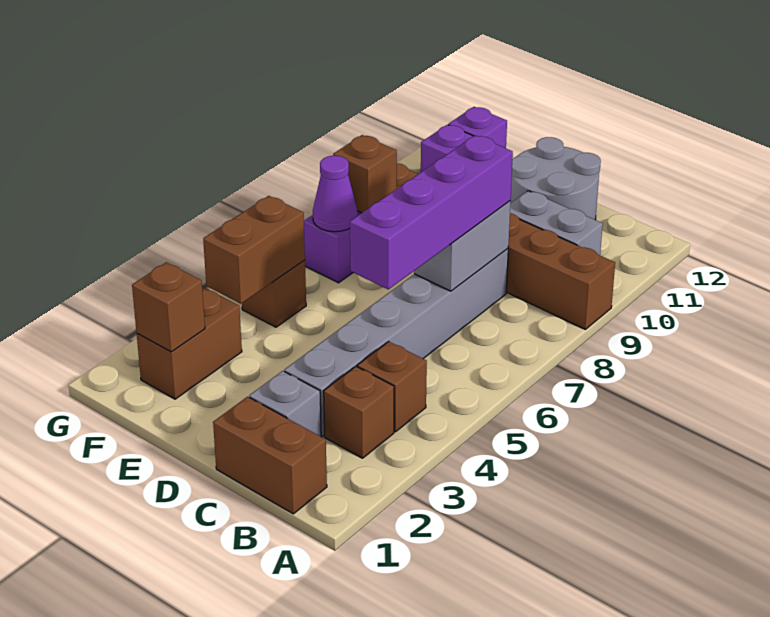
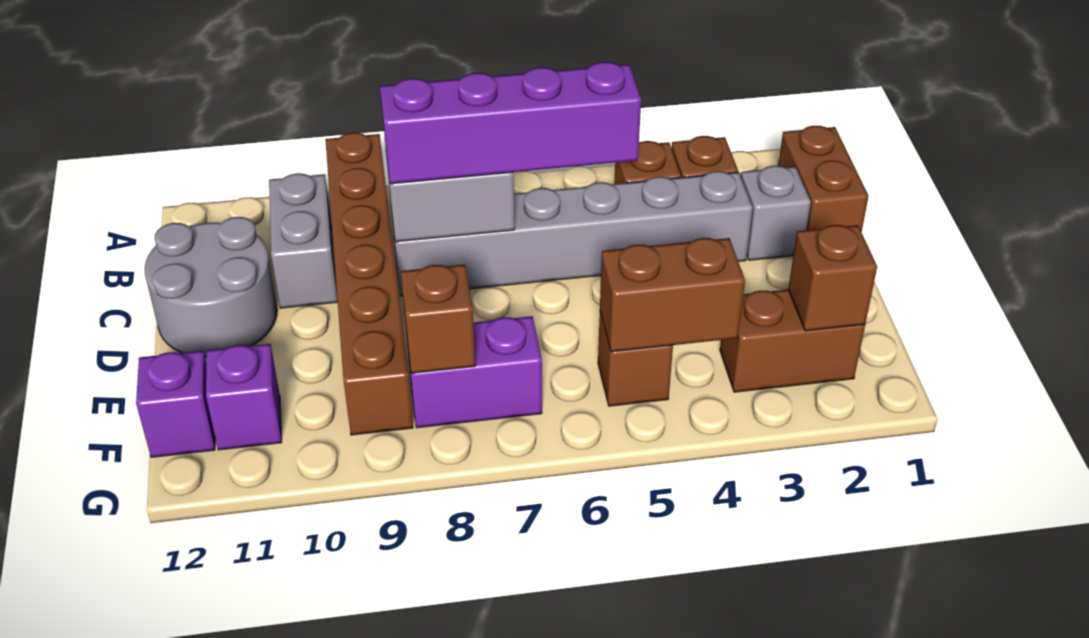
purple cone F7 level 2 -> none

